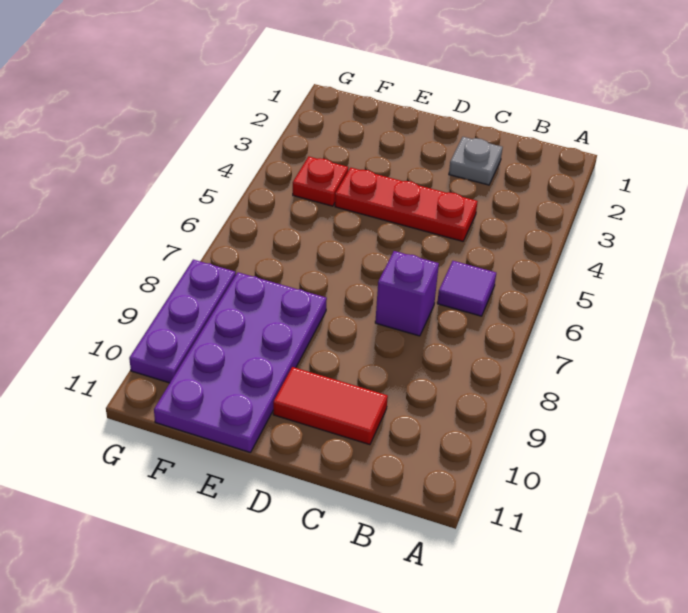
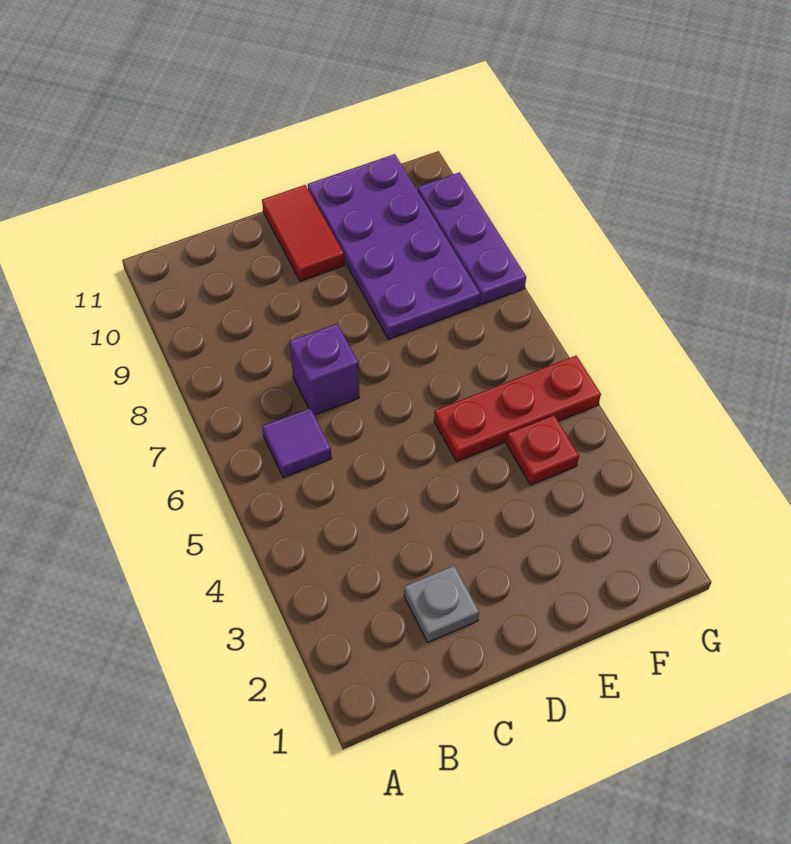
red plate C4:E4 level 1 -> red plate E5:G5 level 1
red tile C10:D10 level 1 -> red tile D10:D11 level 1

